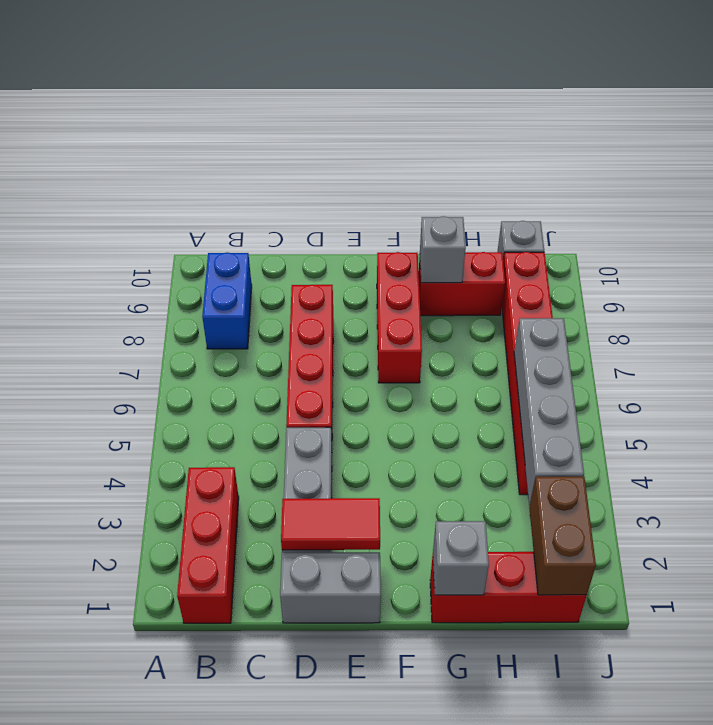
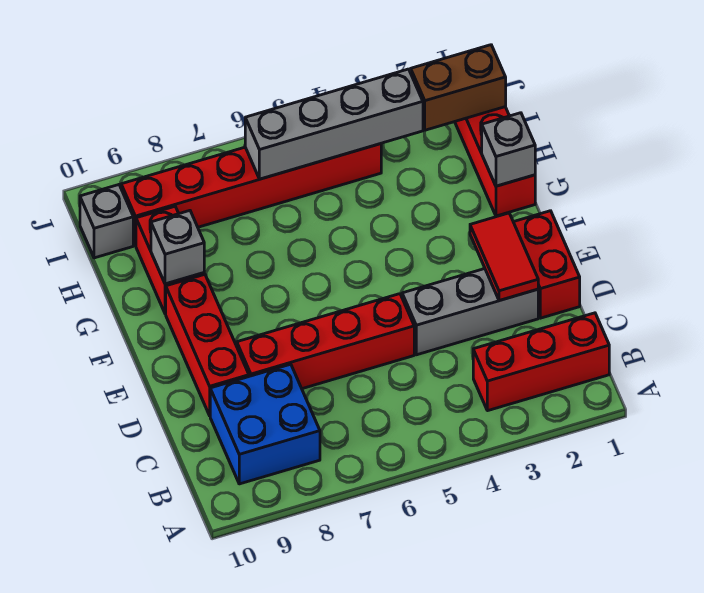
blue brick B8:B9 level 1 -> blue brick B8:C9 level 1
grey brick D1:E1 level 1 -> red brick D1:E1 level 1
red brick F7:F9 level 1 -> red brick D9:F9 level 1

